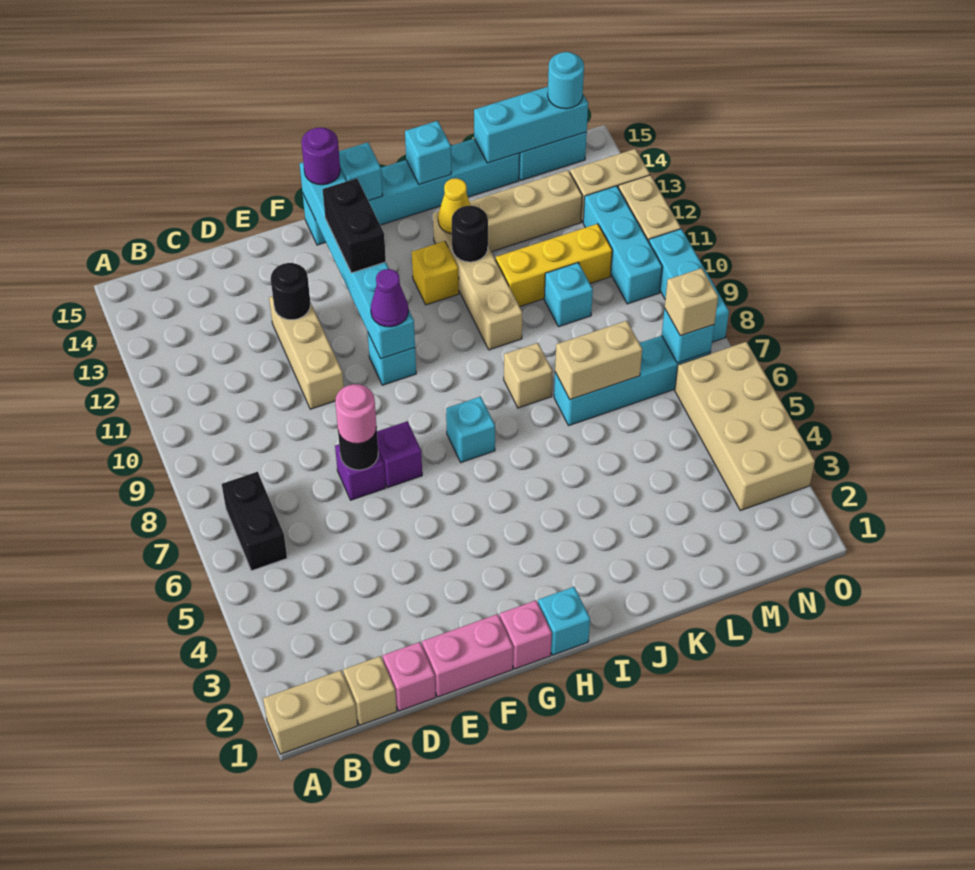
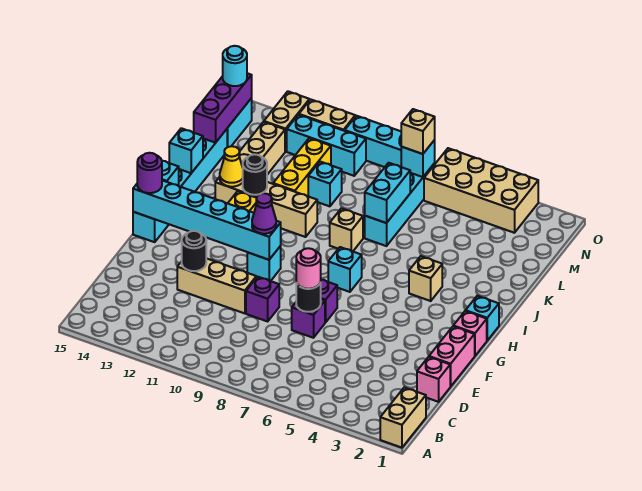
black brick B6:B7 level 1 -> none
tan brick C1 level 1 -> tan brick I4 level 1
none -> purple brick E9 level 1
black brick G12:G13 level 3 -> none
tan brick K7:L7 level 2 -> cyan brick K7:L7 level 2
cyan brick L15:N15 level 2 -> purple brick L15:N15 level 2

